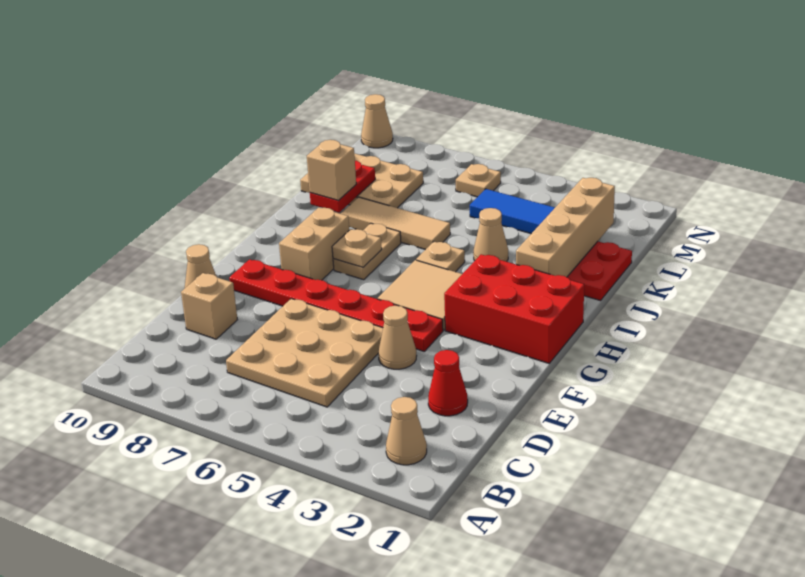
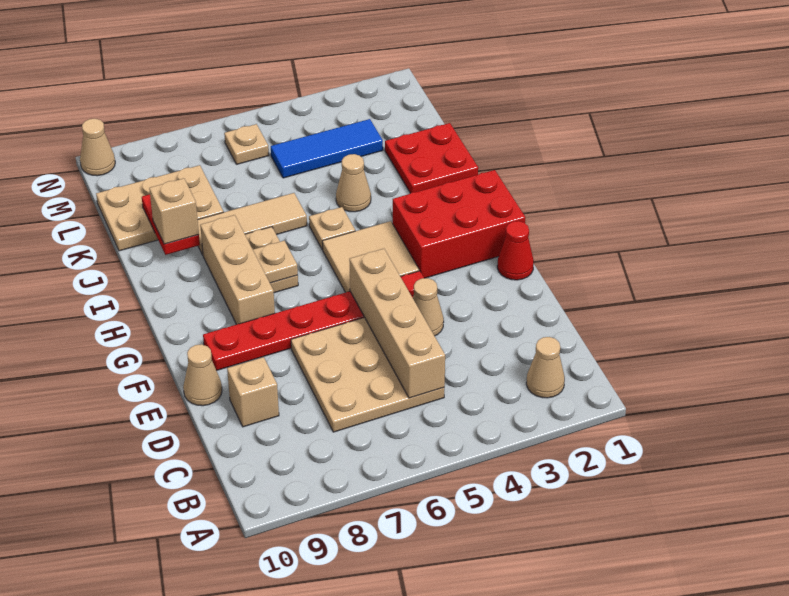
red cone D2 level 1 -> red cone F1 level 1
tan brick G8:H8 level 1 -> tan brick G8:I8 level 1
tan brick I2:L2 level 2 -> tan brick C5:F5 level 2

